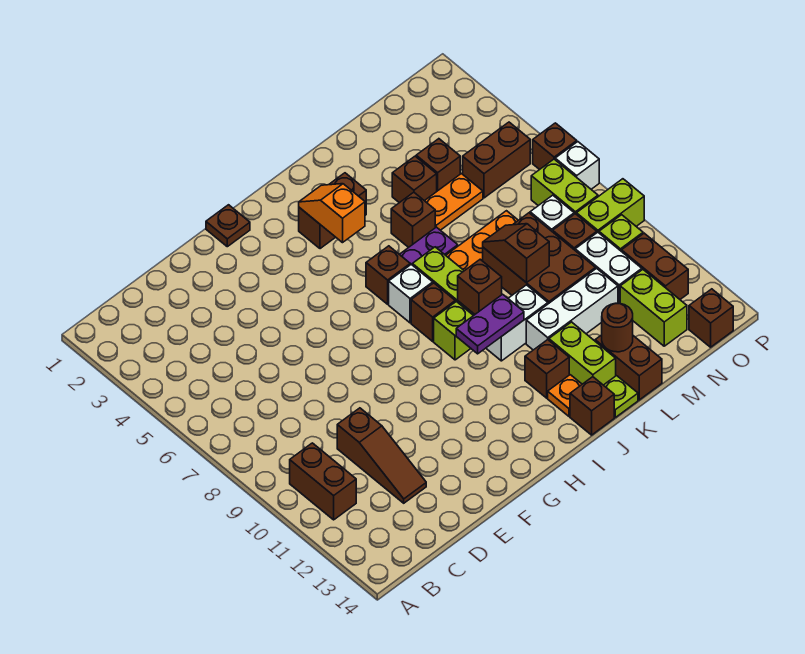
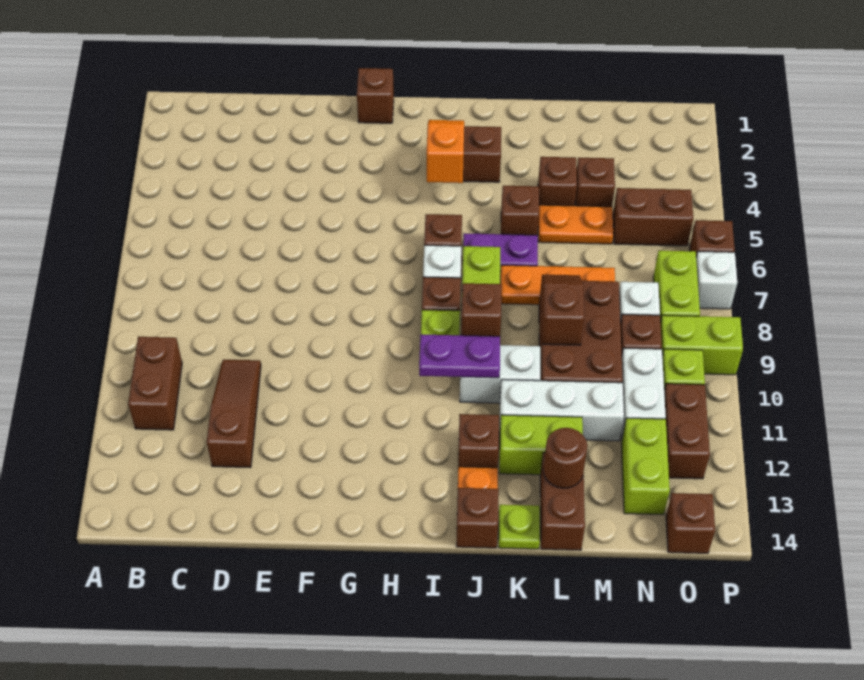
brown slope D10:D12 level 1 top 10 -> brown slope D10:D12 level 1 top 12
brown plate G1 level 1 -> brown brick G1 level 1
lime brick K12:K13 level 1 -> lime brick K12:L12 level 1

